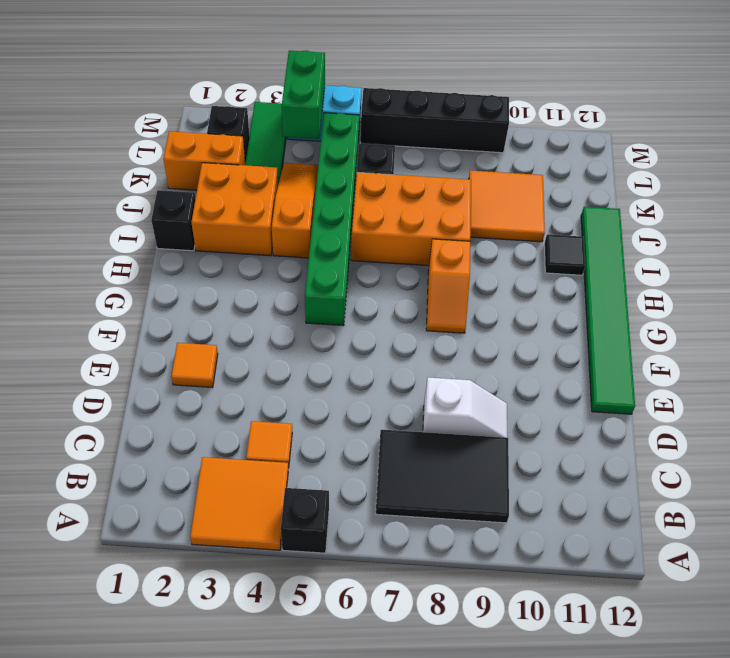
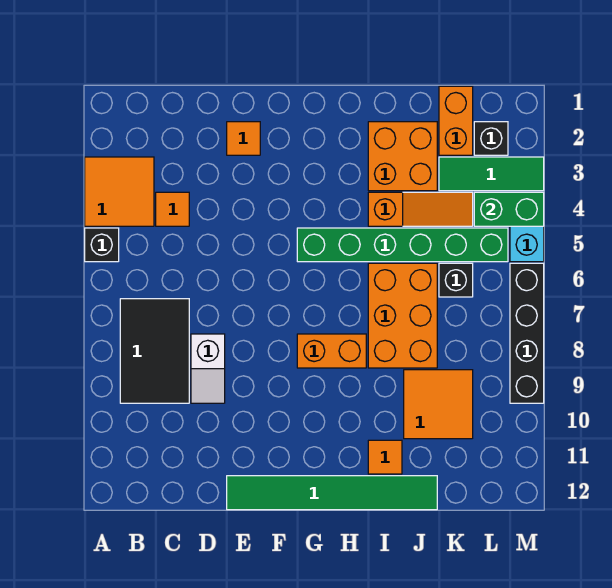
orange slope G8:H8 level 1 top H -> orange brick G8:H8 level 1
black brick I1 level 1 -> none
black tile I11 level 1 -> orange tile I11 level 1

